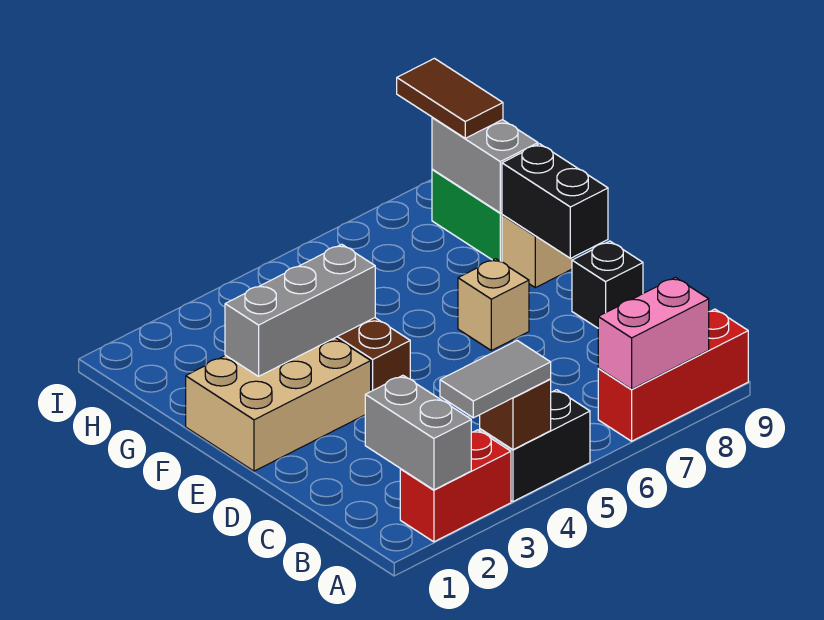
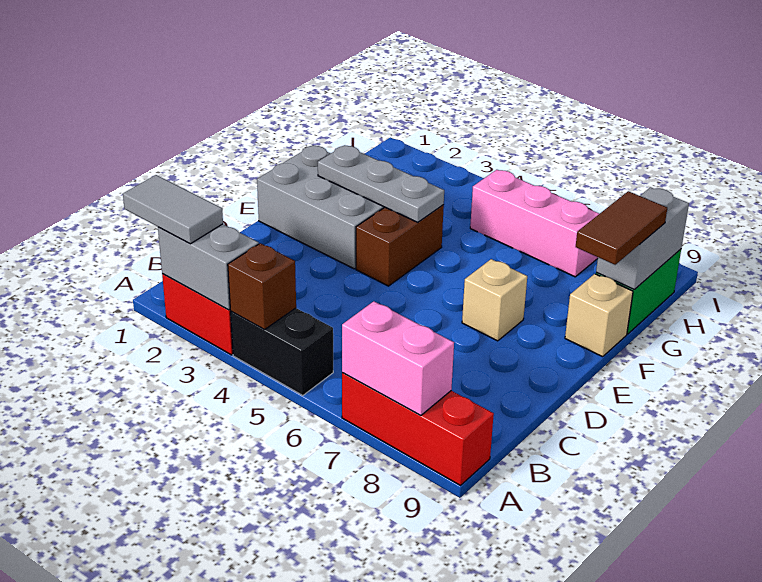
grey brick A2:B2 level 2 -> grey brick A2:A3 level 2
grey tile A3:A4 level 3 -> grey tile A1:A2 level 3
black brick D9 level 1 -> none
tan brick E1:F3 level 1 -> grey brick E1:F3 level 1
black brick E9:F9 level 2 -> none
grey brick F2:F4 level 2 -> grey plate F2:F4 level 2
none -> pink brick H5:H7 level 1
brown tile H9:I9 level 3 -> brown tile F9:G9 level 3

